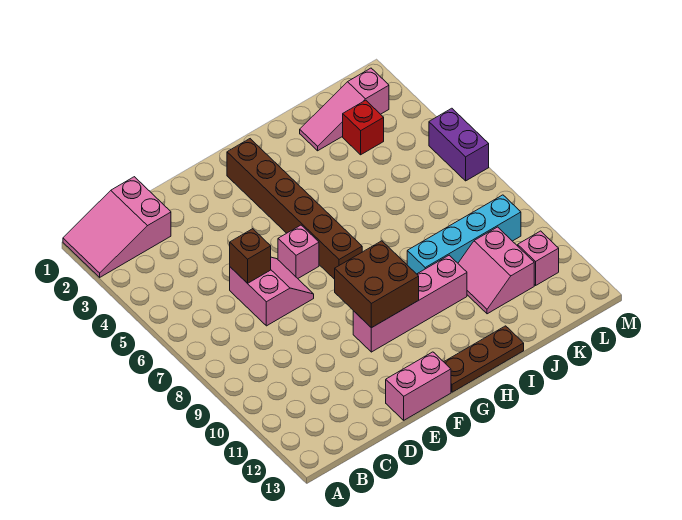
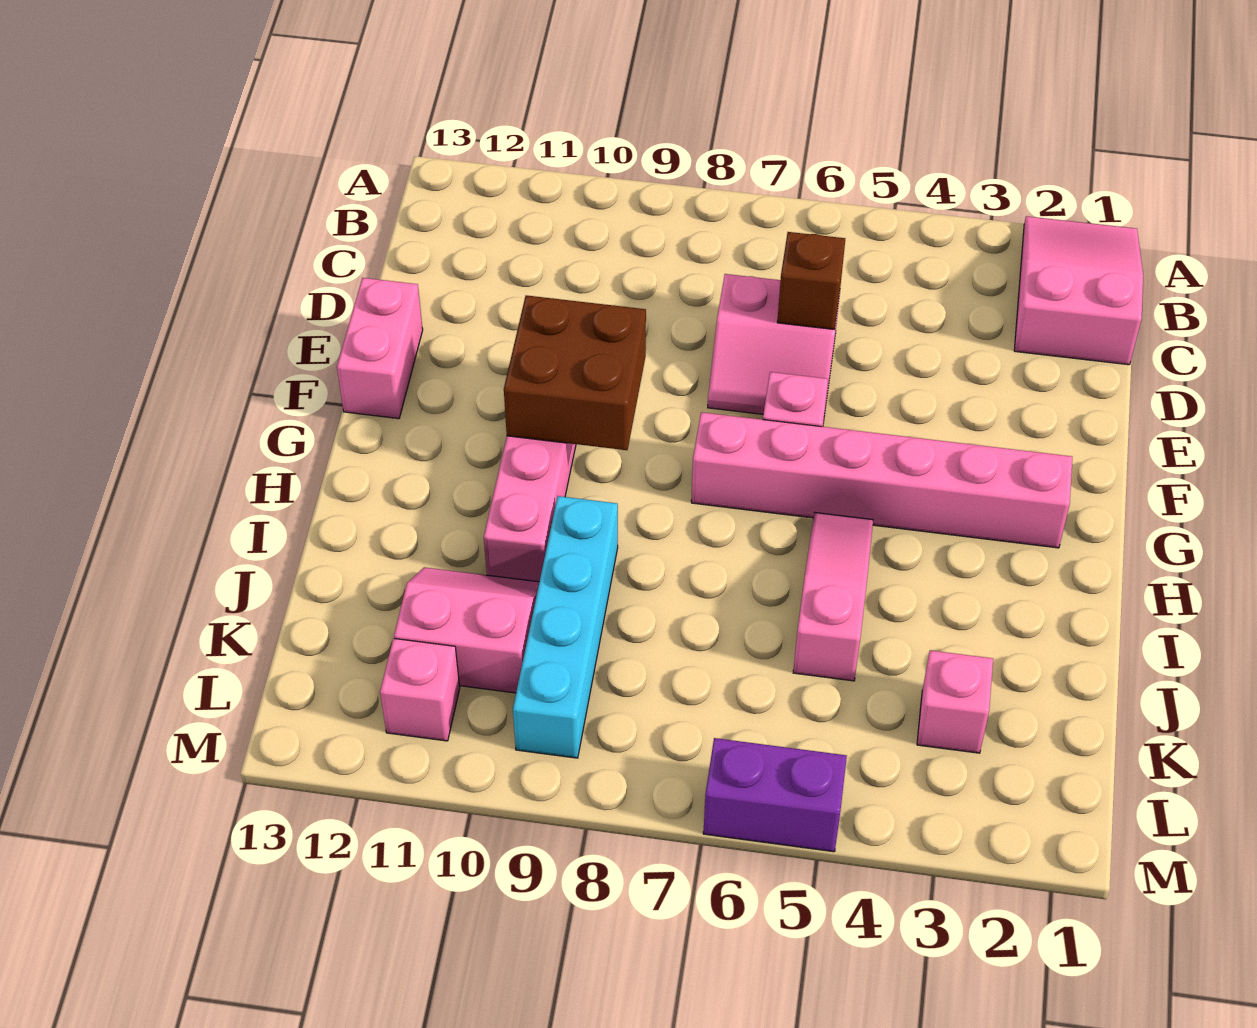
brown brick G2:G7 level 1 -> pink brick G2:G7 level 1
brown plate G13:I13 level 1 -> none
pink slope J2:L2 level 1 top L -> pink slope H5:J5 level 1 top J
red brick K3 level 1 -> pink brick K3 level 1

